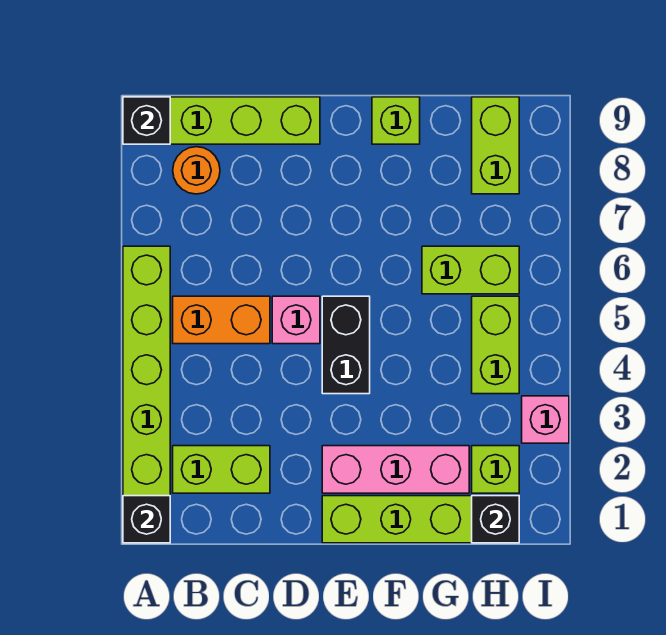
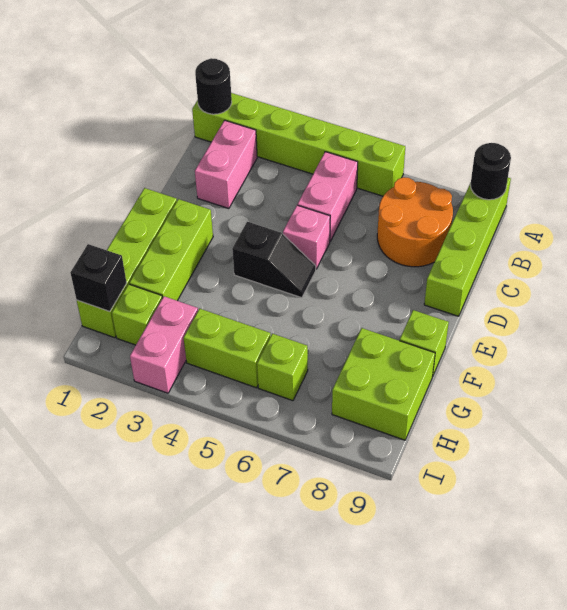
black brick A1 level 2 -> black round brick A1 level 2
black brick A9 level 2 -> black round brick A9 level 2
lime brick B2:C2 level 1 -> pink brick B2:C2 level 1
orange brick B5:C5 level 1 -> pink brick B5:C5 level 1
orange round brick B8 level 1 -> orange round brick B7:C8 level 1
pink brick E2:G2 level 1 -> lime brick E2:G2 level 1
black brick E4:E5 level 1 -> black slope E4:E5 level 1 top 4
lime brick G6:H6 level 1 -> lime brick H6 level 1
lime brick H8:H9 level 1 -> lime brick G8:H9 level 1
pink brick I3 level 1 -> pink brick H3:I3 level 1

